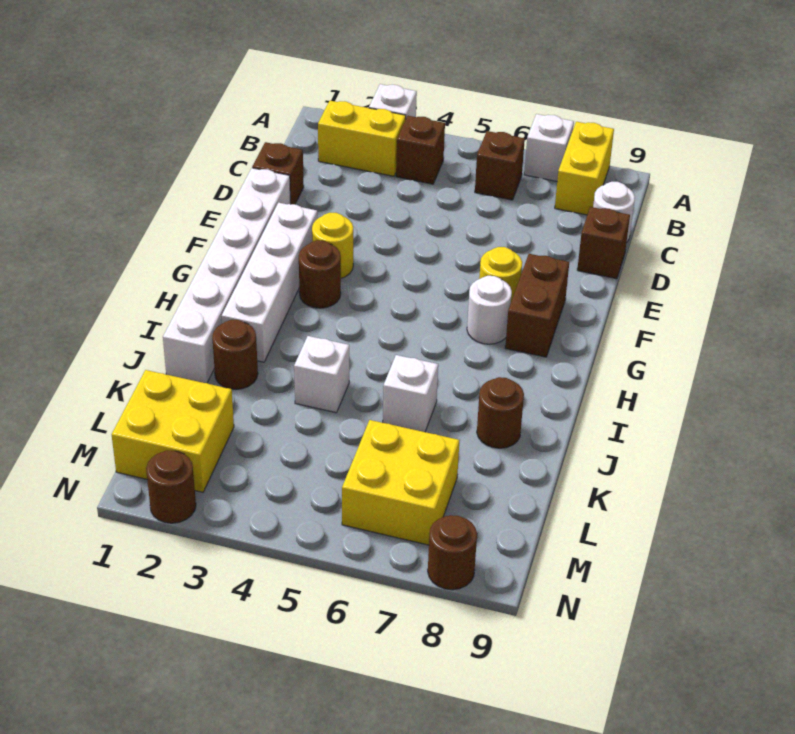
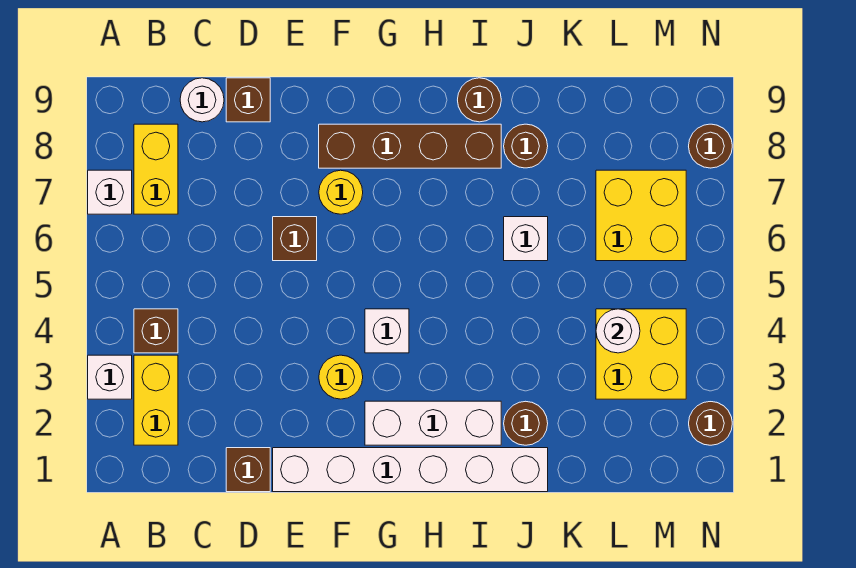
yellow brick A8:B8 level 1 -> yellow brick B7:B8 level 1
brown brick B6 level 1 -> brown brick E6 level 1
white brick F2:I2 level 1 -> white brick G2:I2 level 1
brown brick F8:G8 level 1 -> brown brick F8:I8 level 1
brown round brick G3 level 1 -> brown round brick I9 level 1
white round brick G7 level 1 -> white round brick L4 level 2
white brick J4 level 1 -> white brick G4 level 1
yellow brick L1:M2 level 1 -> yellow brick L3:M4 level 1

